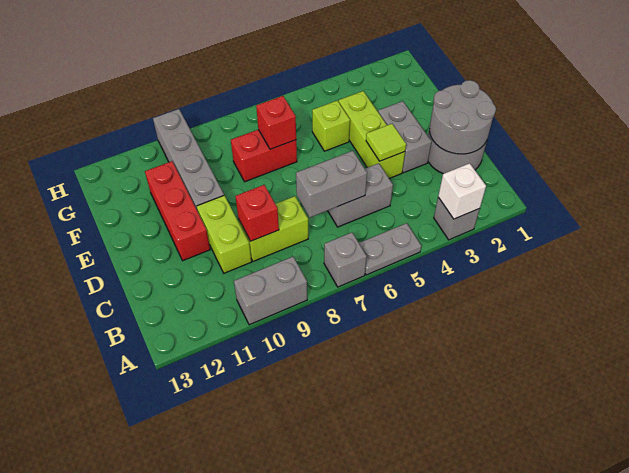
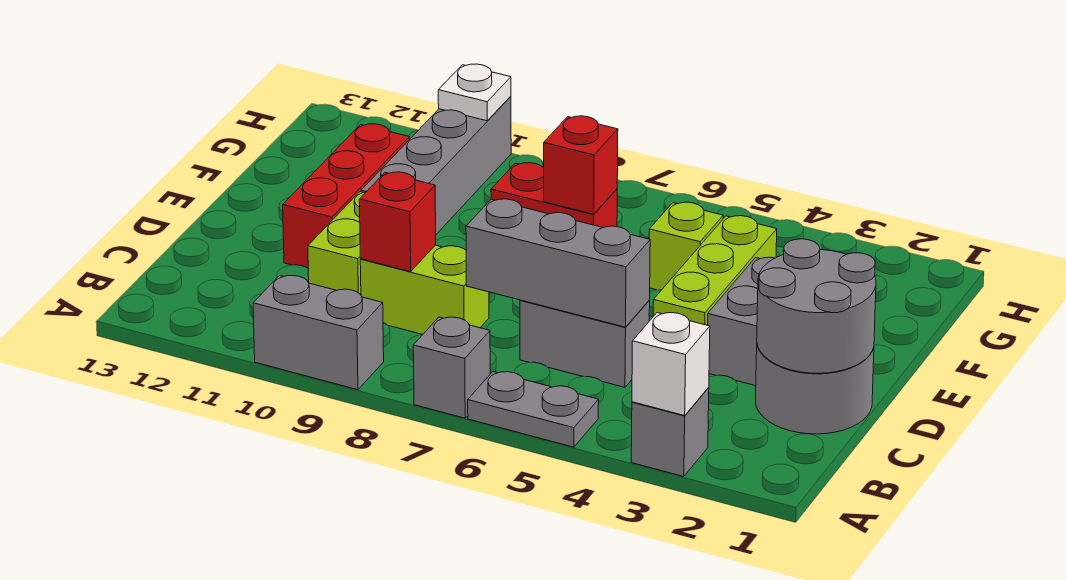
grey brick C6:C7 level 2 -> grey brick C5:C7 level 2
lime tile D4 level 2 -> none
none -> white plate H10 level 2

